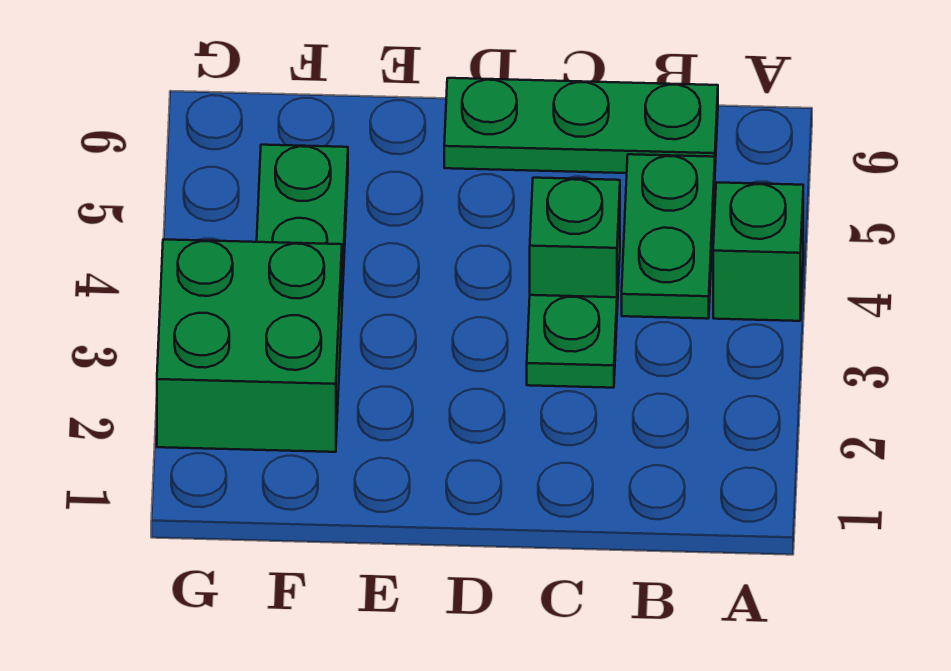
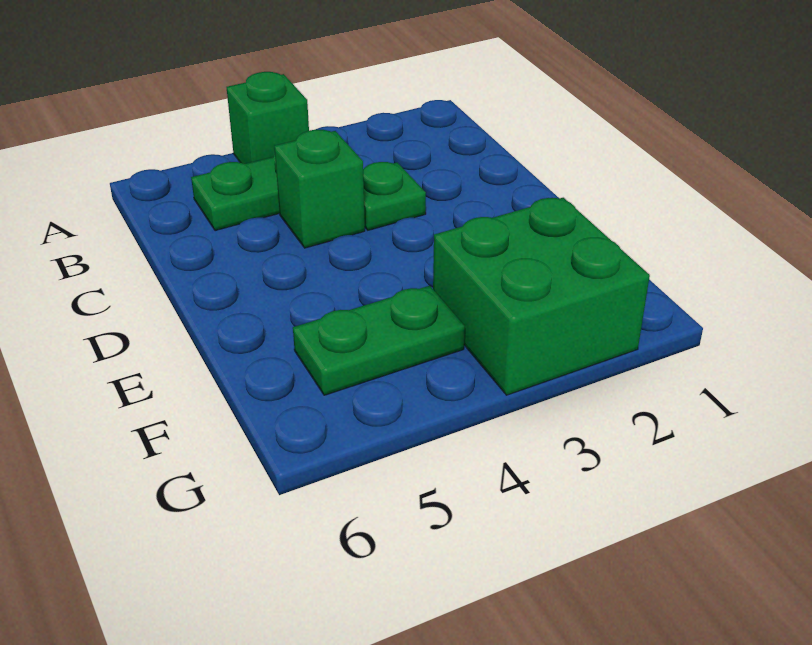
green plate B6:D6 level 1 -> none

